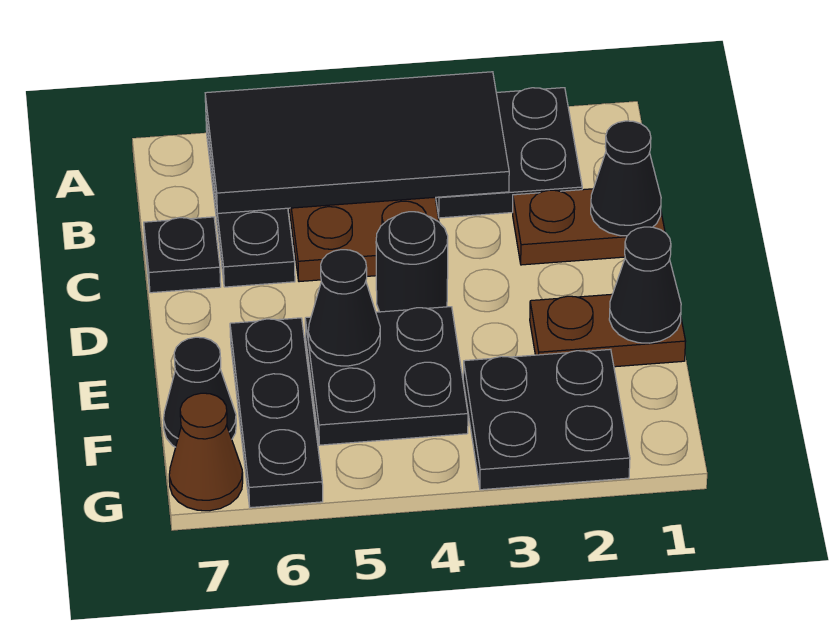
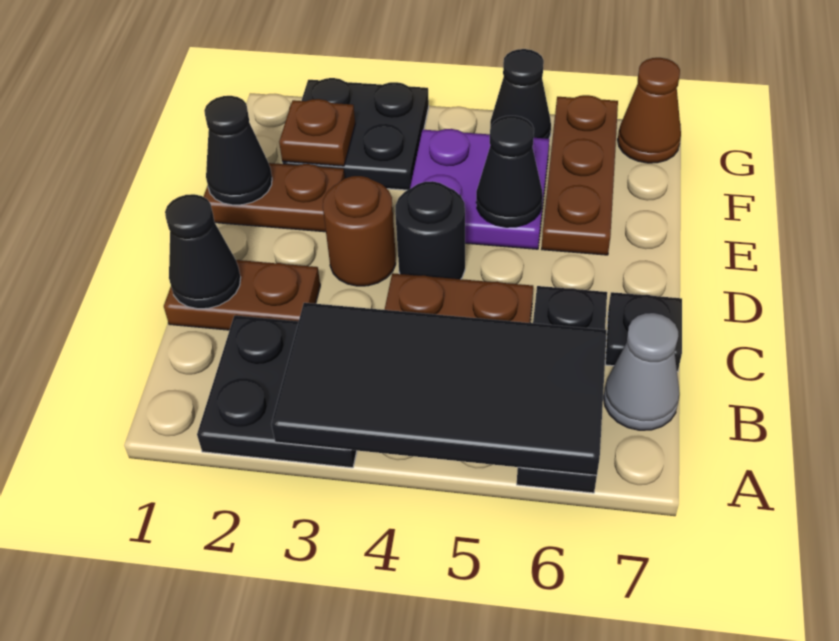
none -> grey cone B7 level 1
none -> brown round brick D3 level 1
black plate E4:F5 level 1 -> purple plate E4:F5 level 1
black plate E6:G6 level 1 -> brown plate E6:G6 level 1
none -> brown plate F2 level 2
black cone F7 level 1 -> black cone G5 level 1

